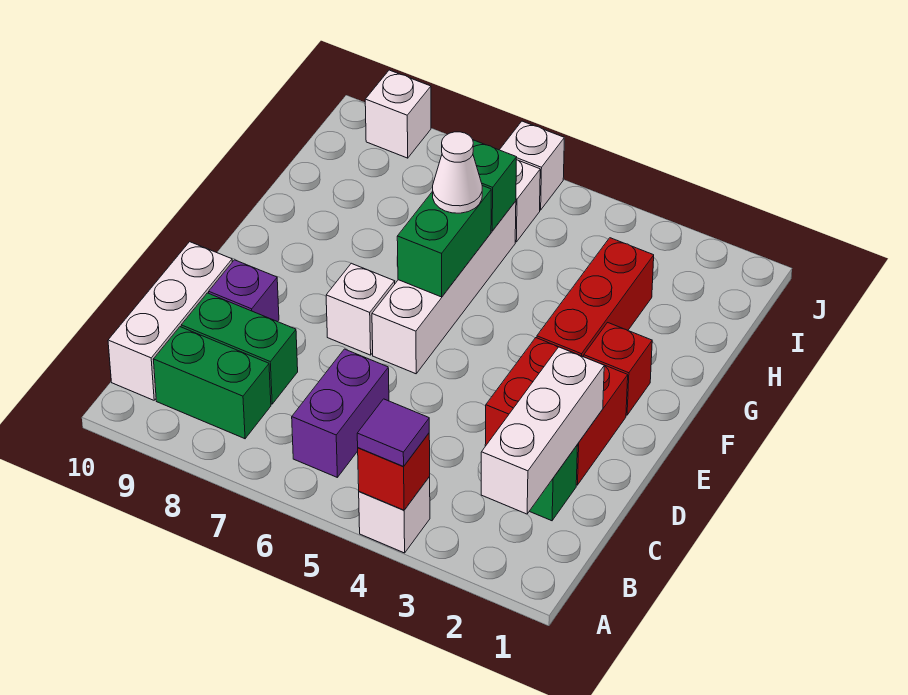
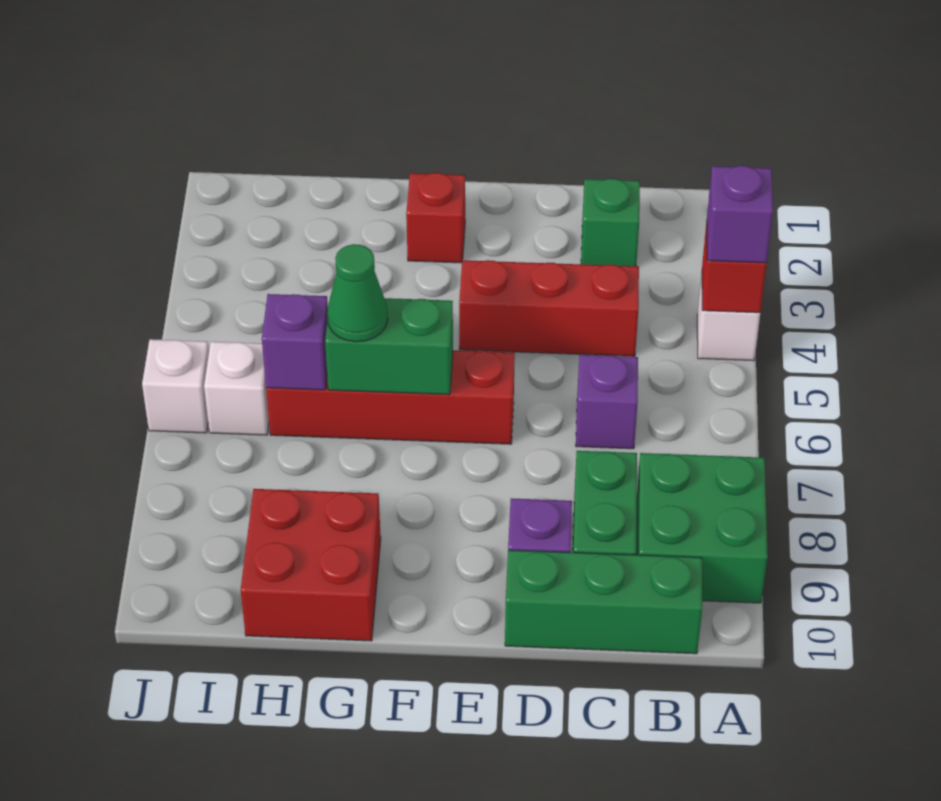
purple tile A4 level 3 -> purple brick A4 level 3
white brick B2:D2 level 2 -> none
purple brick B6:C6 level 1 -> purple brick C6 level 1
green brick B8:B9 level 1 -> green brick A8:B9 level 1
white brick B10:D10 level 1 -> green brick B10:D10 level 1
red brick D2:E3 level 1 -> red brick G9:H10 level 1
white brick E6:H6 level 1 -> red brick E6:H6 level 1
white brick E7 level 1 -> none
red brick F3:H3 level 1 -> red brick C4:E4 level 1
white cone G6 level 3 -> green cone G6 level 3
green brick H6 level 2 -> purple brick H6 level 2
white brick J9 level 1 -> none

